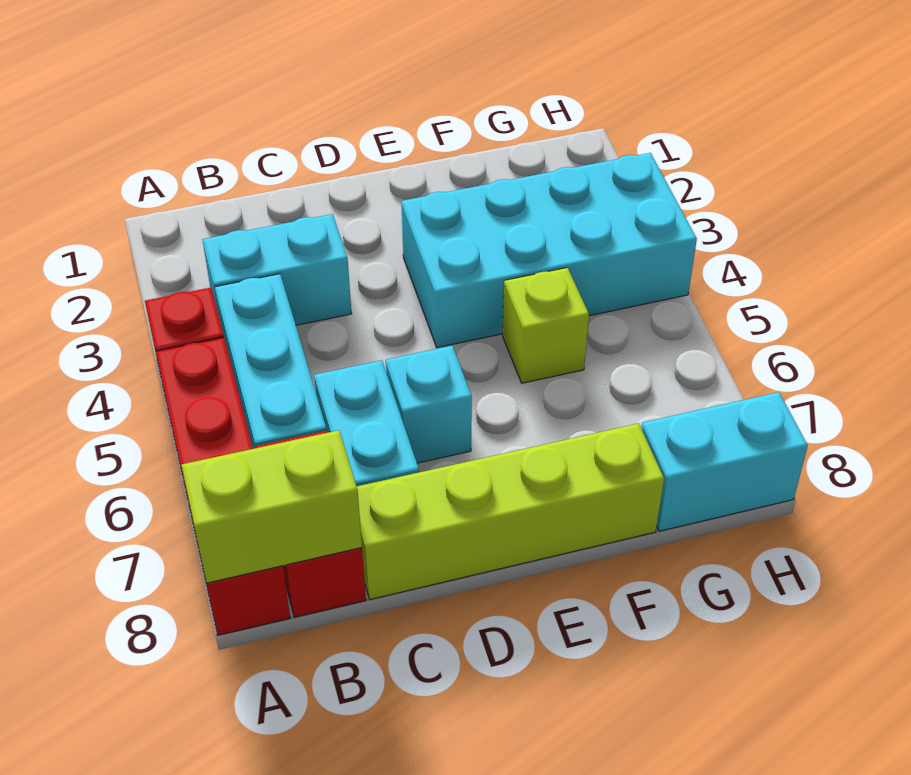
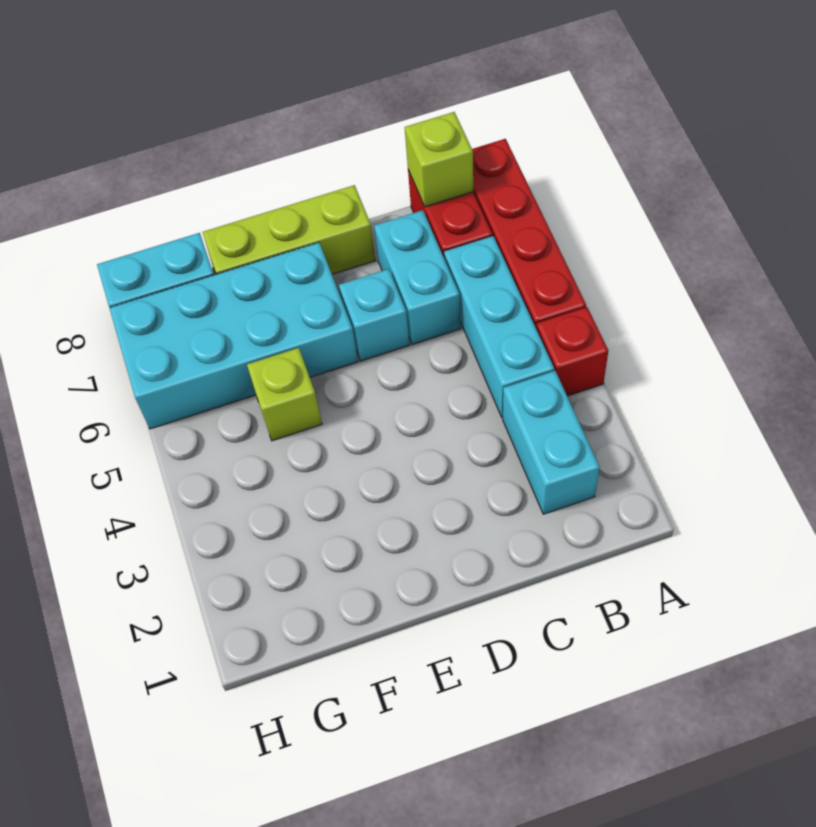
lime brick A8:B8 level 2 -> lime brick B8 level 2
cyan brick B3:C3 level 1 -> cyan brick B2:B3 level 1
lime brick C8:F8 level 1 -> lime brick D8:F8 level 1
cyan brick E3:H4 level 1 -> cyan brick E6:H7 level 1

